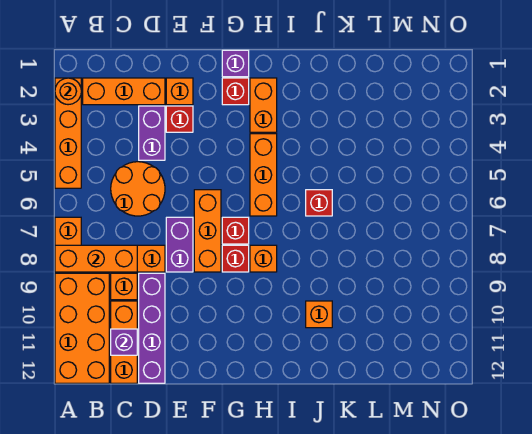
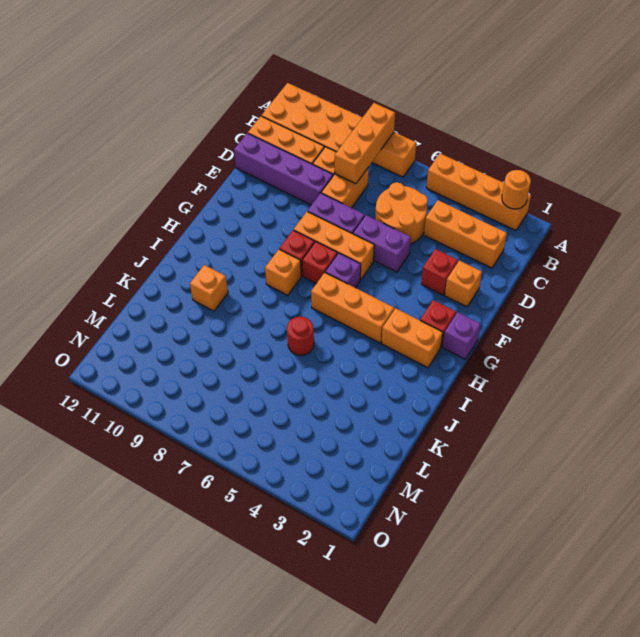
orange brick B2:D2 level 1 -> orange brick C2:C4 level 1
purple brick C11 level 2 -> purple brick G6 level 1
purple brick D3:D4 level 1 -> purple brick E5:E6 level 1
red brick J6 level 1 -> red round brick J6 level 1

